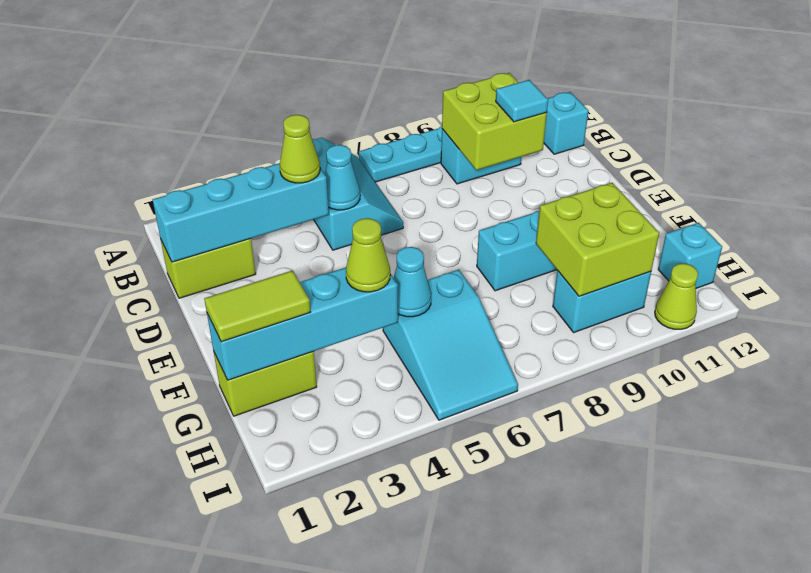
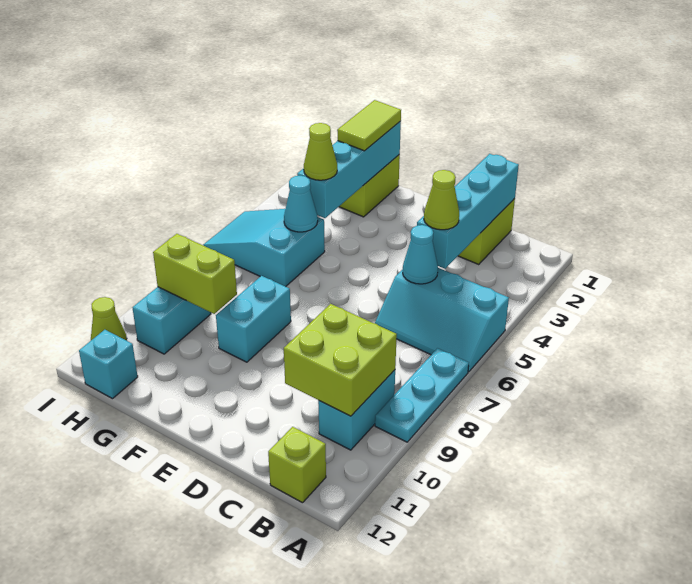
cyan brick B12 level 1 -> lime brick B12 level 1
cyan tile C10 level 3 -> none
lime brick G9:H10 level 2 -> lime brick G9:H9 level 2

